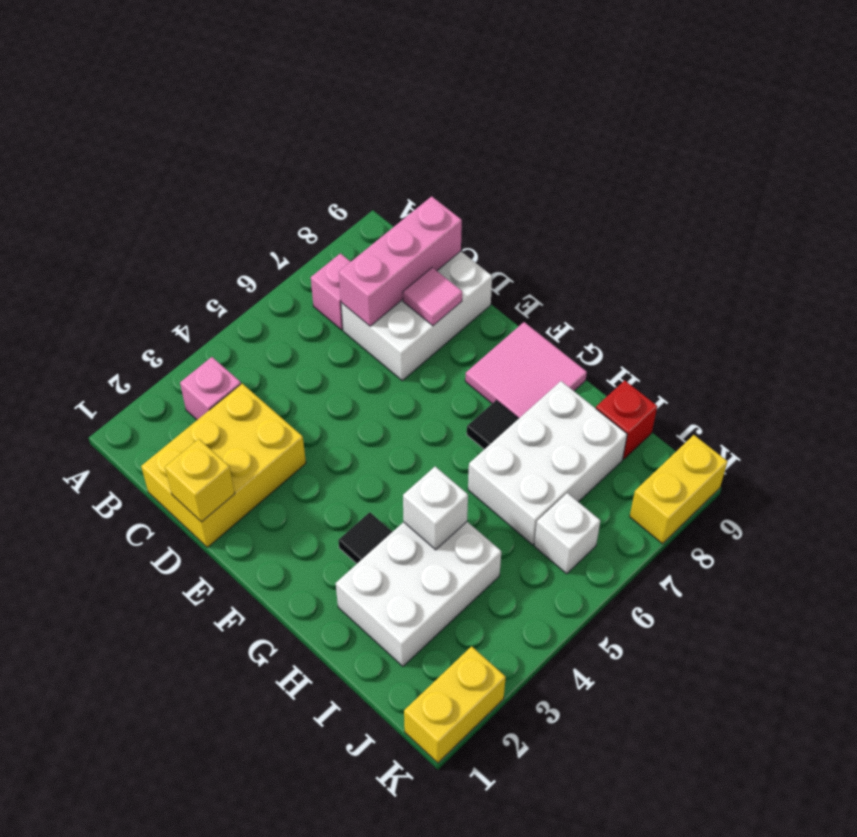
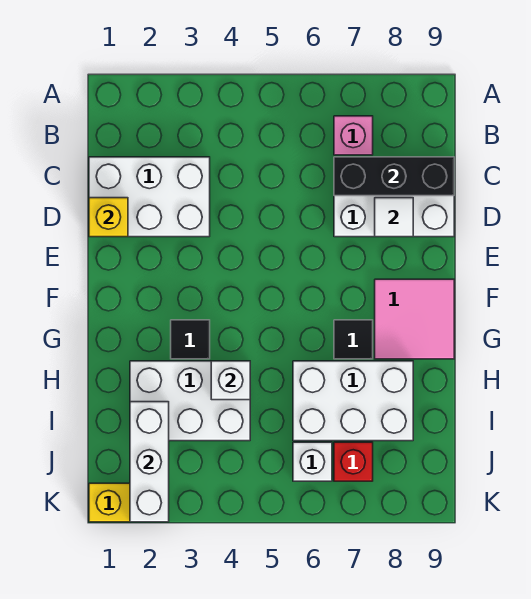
pink brick B3 level 1 -> none
yellow brick C1:D3 level 1 -> white brick C1:D3 level 1
pink brick C7:C9 level 2 -> black brick C7:C9 level 2
pink tile D8 level 2 -> white tile D8 level 2
none -> white brick I2:K2 level 2
red brick I9 level 1 -> red brick J7 level 1
yellow brick K8:K9 level 1 -> none

